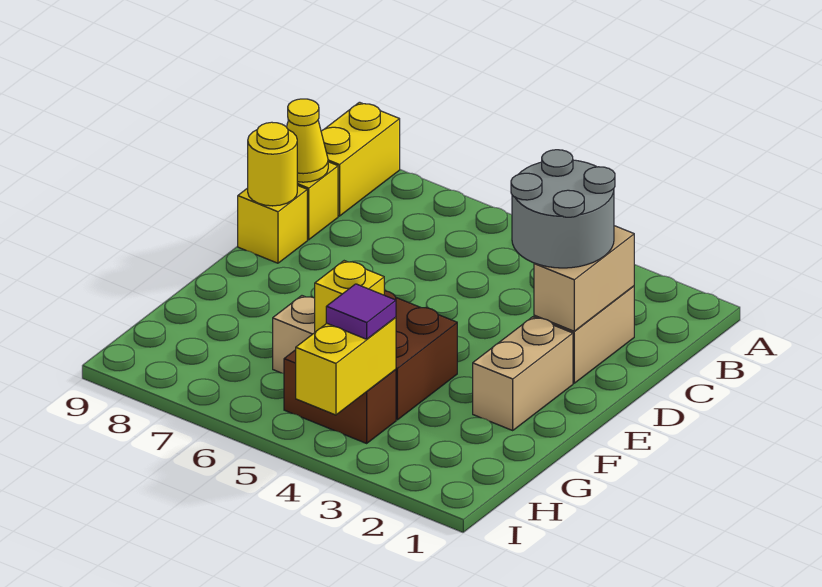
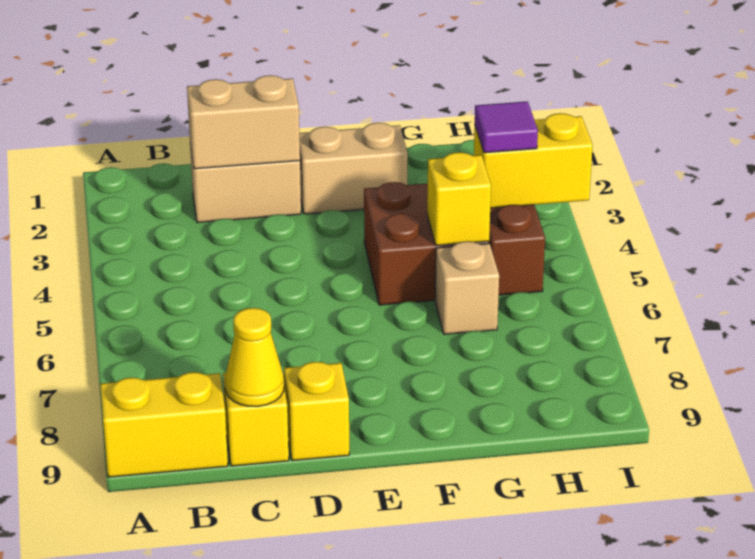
grey round brick C2:D3 level 3 -> none
yellow round brick D9 level 2 -> none

